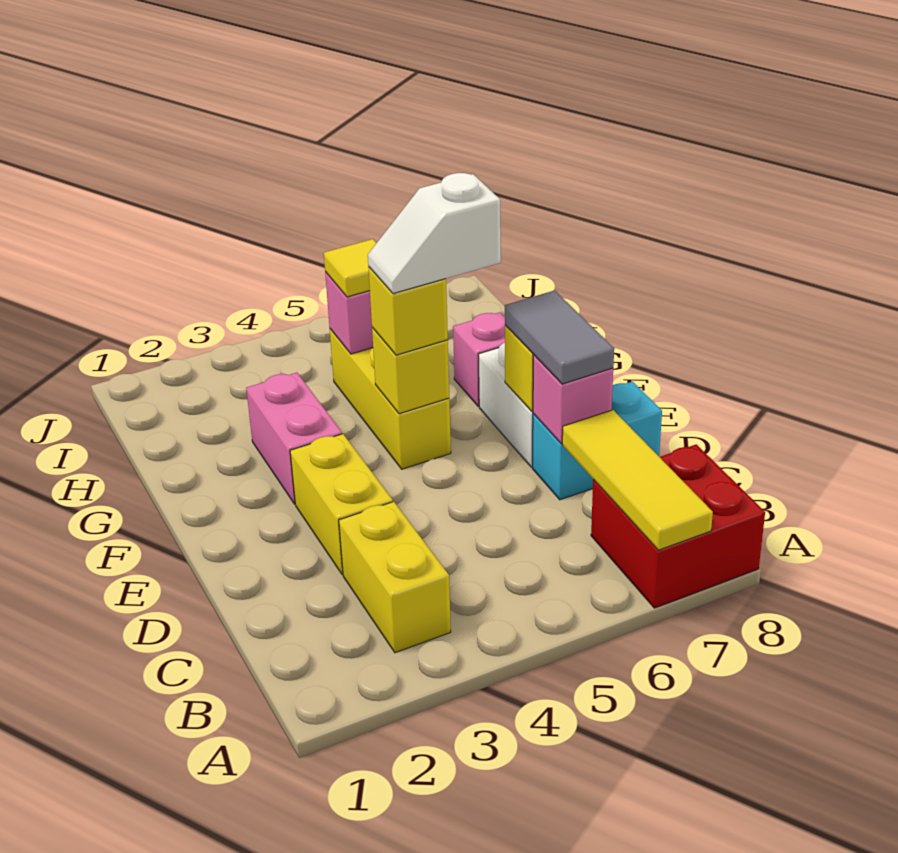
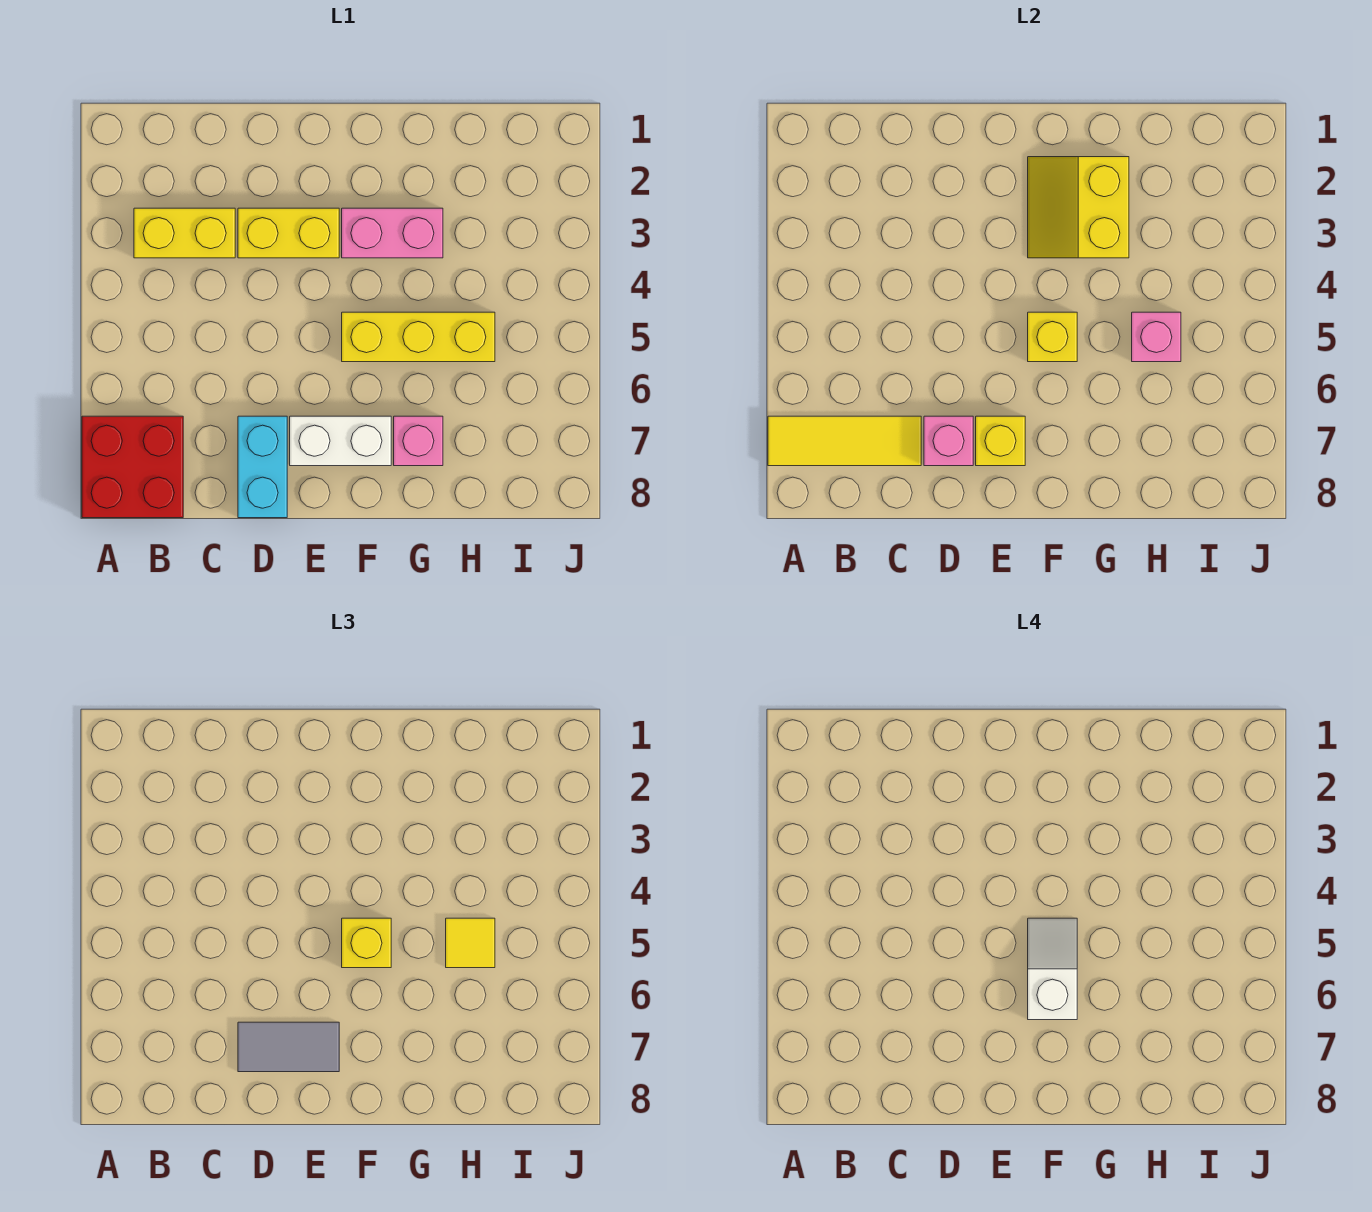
none -> yellow slope F2:G3 level 2 top G

